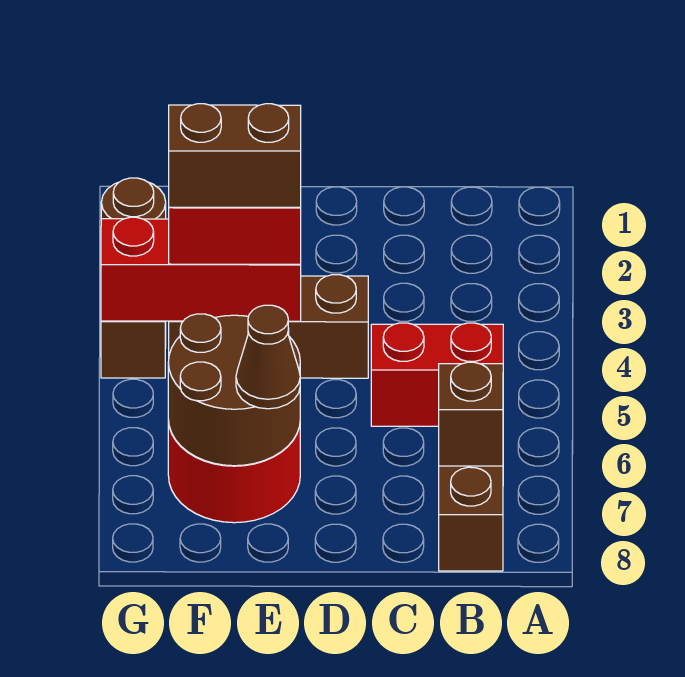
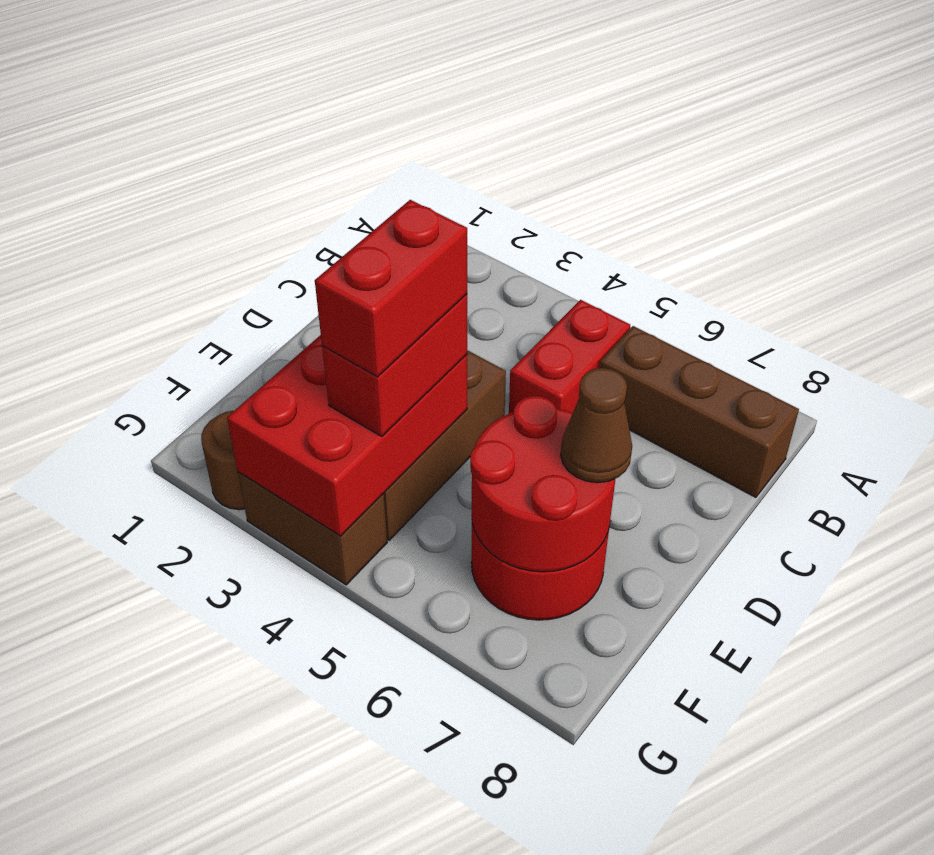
brown brick B7 level 2 -> none
red brick E4:G4 level 2 -> red brick E3:G4 level 2
brown brick E4:F4 level 4 -> red brick E4:F4 level 4
brown round brick E6:F7 level 2 -> red round brick E6:F7 level 2

